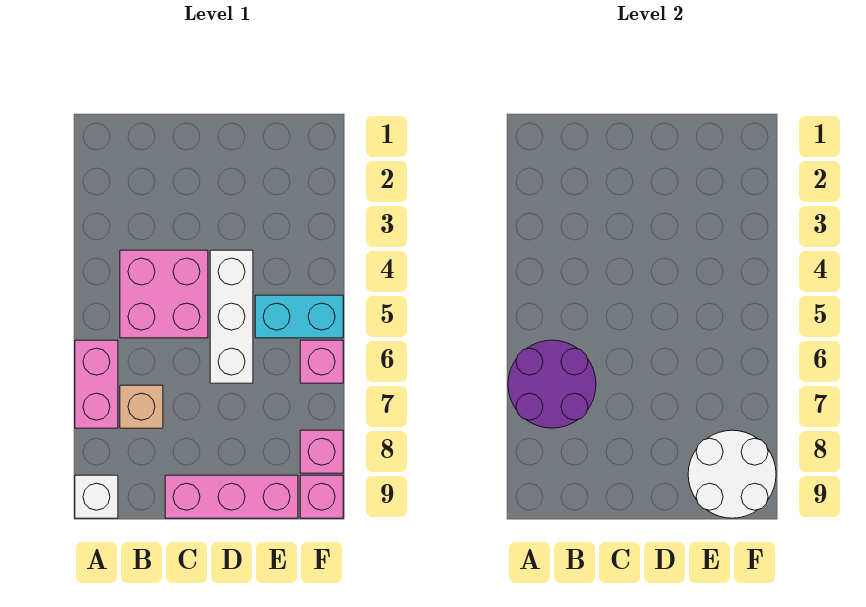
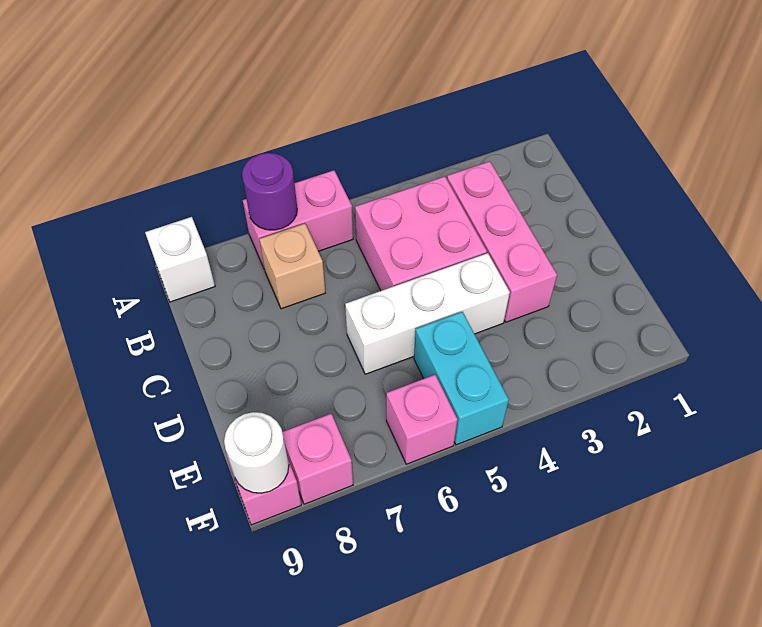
purple round brick A6:B7 level 2 -> purple round brick A7 level 2
pink brick C9:E9 level 1 -> pink brick B3:D3 level 1
white round brick E8:F9 level 2 -> white round brick F9 level 2

